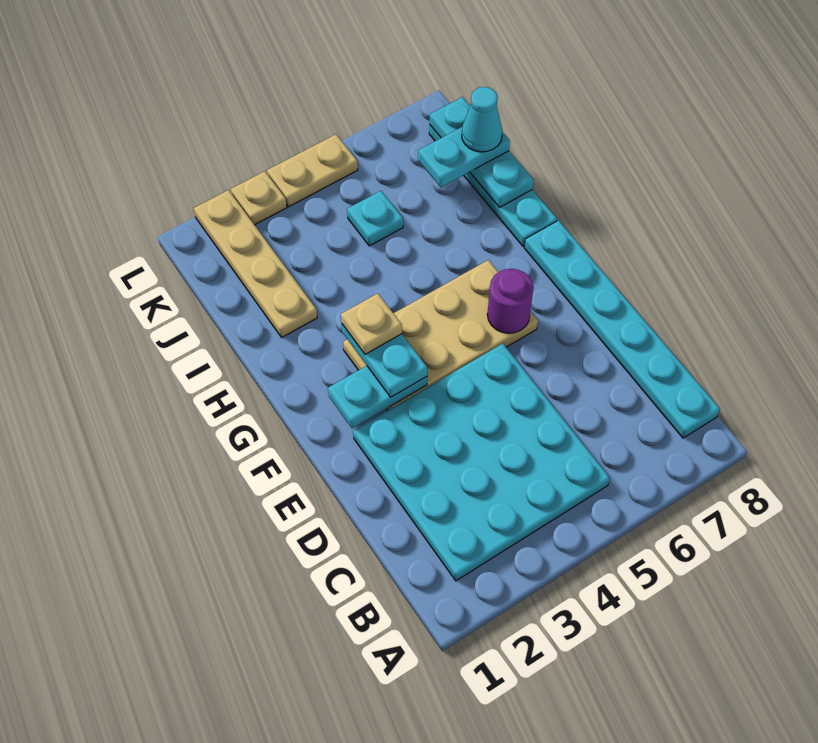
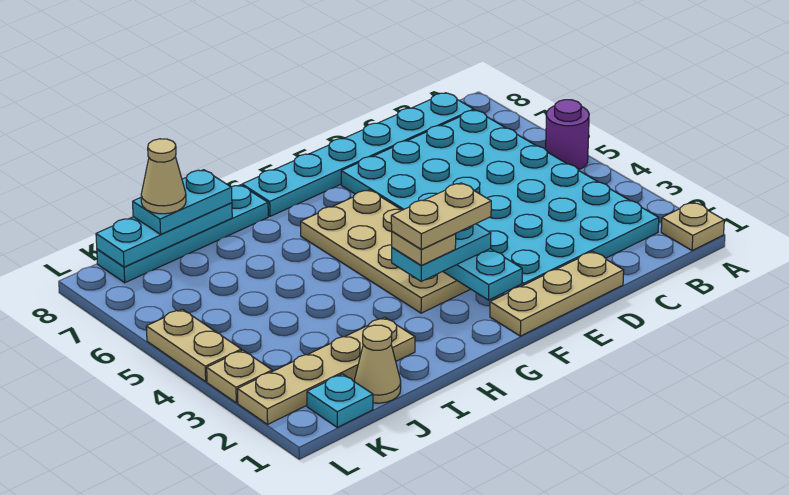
none -> tan plate A1 level 1
cyan plate B2:E5 level 1 -> cyan plate B2:E7 level 1
none -> tan plate D1:F1 level 1
none -> tan plate F3:G3 level 5
purple round brick F6 level 2 -> purple round brick A5 level 1
none -> tan cone J1 level 1
cyan plate J5 level 1 -> cyan plate K1 level 1
cyan plate J7:J8 level 3 -> cyan plate I8:J8 level 3
cyan cone J8 level 4 -> tan cone J8 level 4

